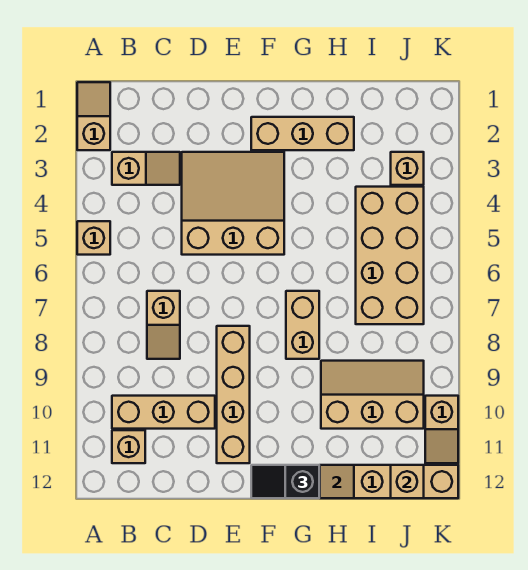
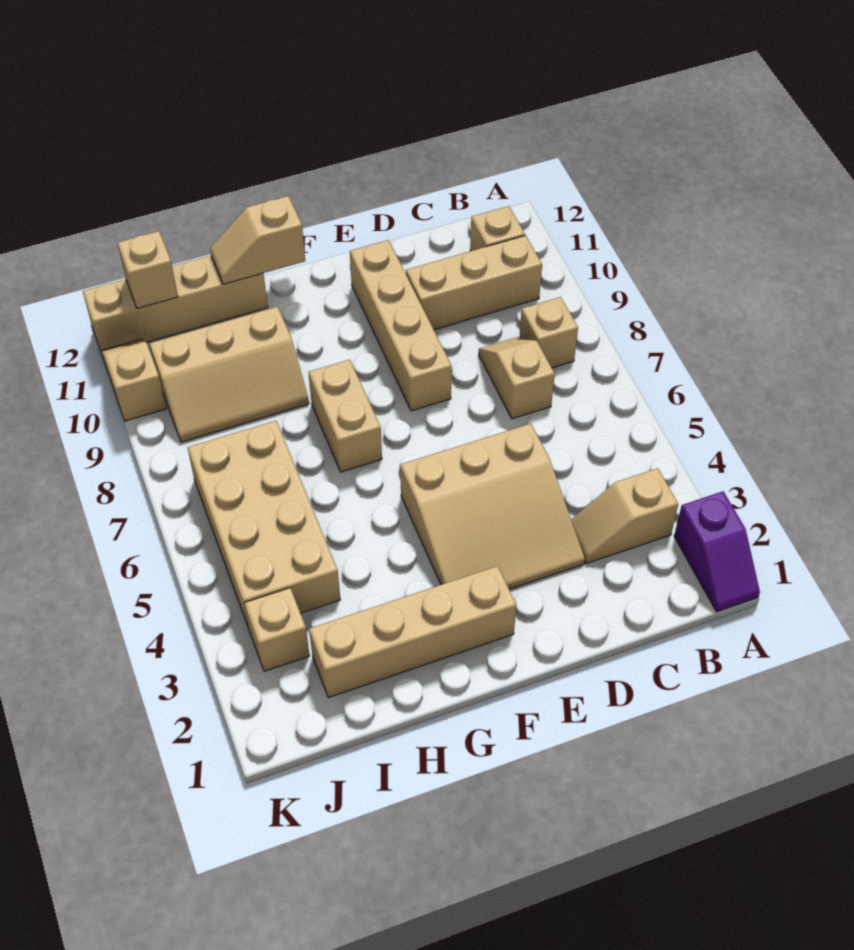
tan slope A1:A2 level 1 top 2 -> purple slope A1:A2 level 1 top 2
tan brick A5 level 1 -> tan brick B8 level 1
tan brick F2:H2 level 1 -> tan brick F2:I2 level 1
black slope F12:G12 level 3 top G -> none

